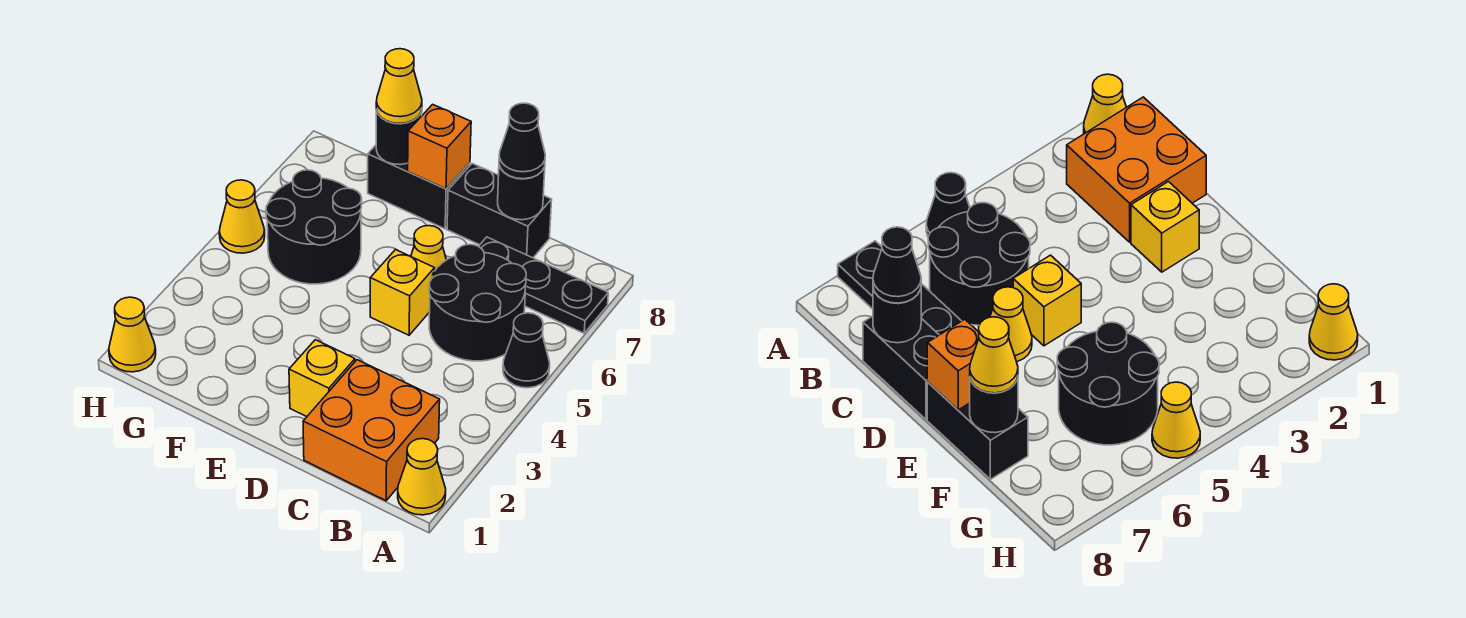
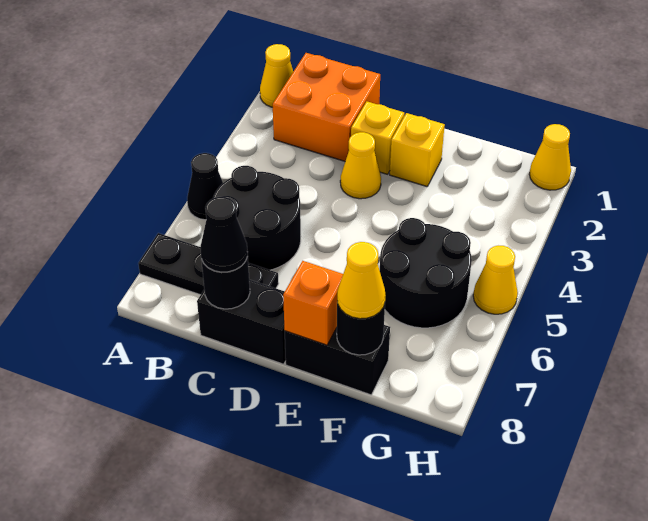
yellow brick D5 level 1 -> yellow brick E2 level 1
yellow cone D6 level 1 -> yellow cone D3 level 1

